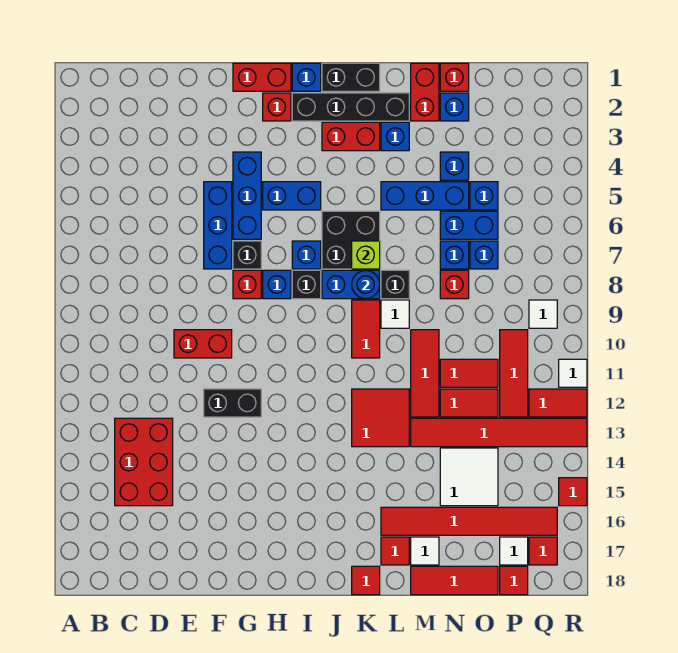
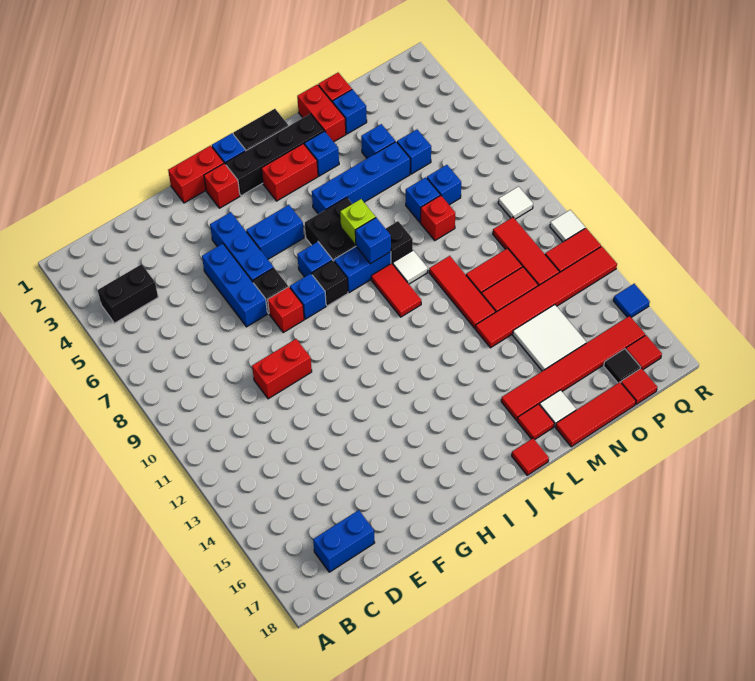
red brick C13:D15 level 1 -> none
black brick F12:G12 level 1 -> black brick B4:C4 level 1
blue round brick K8 level 2 -> blue brick K8 level 2
red tile K12:L13 level 1 -> none
blue brick L5:N5 level 1 -> blue brick K5:N5 level 1
blue brick N6:O6 level 1 -> blue brick C17:D17 level 1
white tile P17 level 1 -> black tile P17 level 1
red tile R15 level 1 -> blue tile R15 level 1

